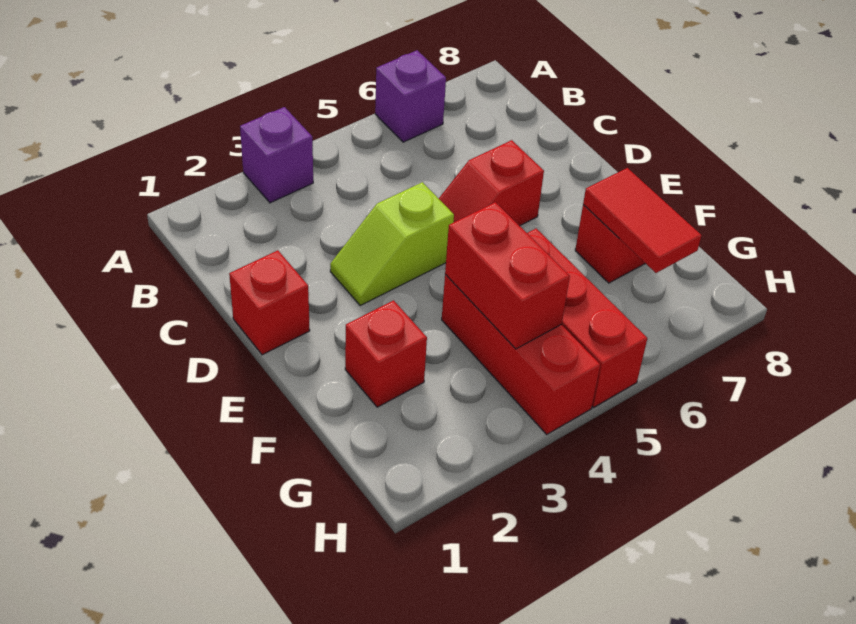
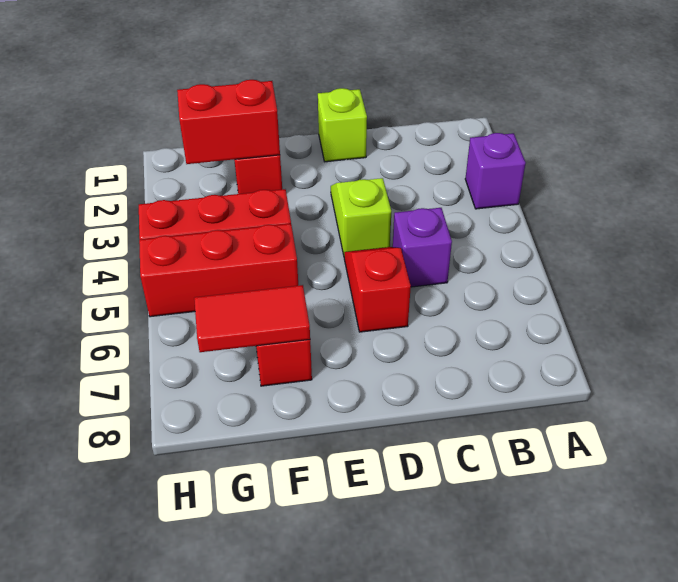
purple brick A6 level 1 -> purple brick C5 level 1
red brick D1 level 1 -> lime brick D1 level 1
red brick F4:G4 level 2 -> red brick F2:G2 level 2

